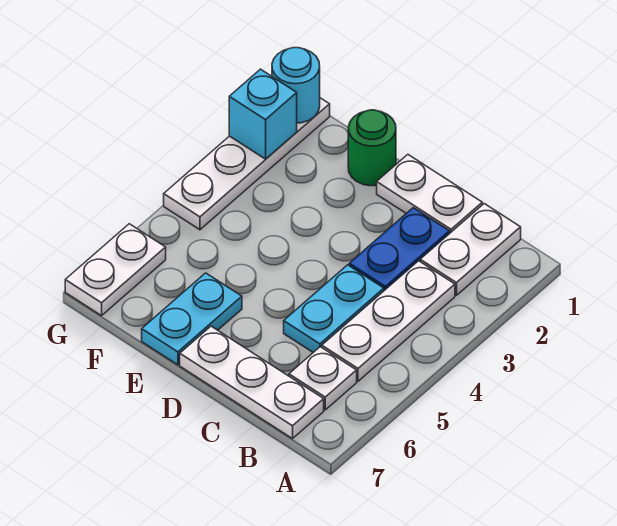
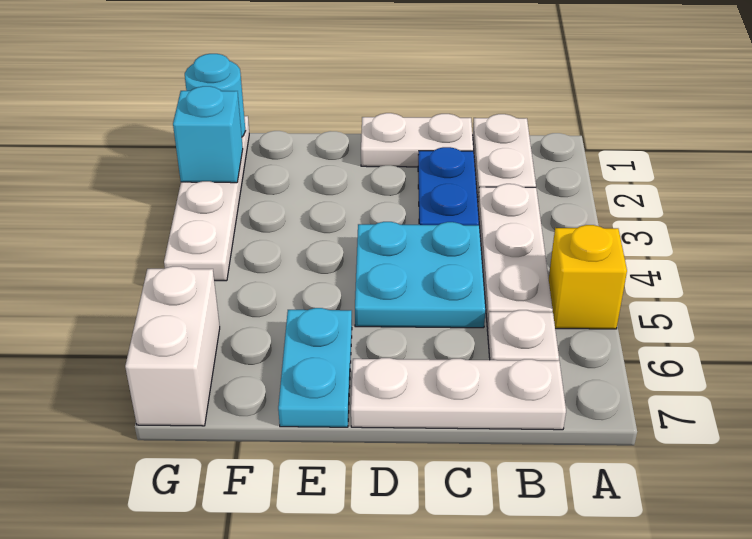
none -> yellow brick A5 level 1
cyan plate C4:C5 level 1 -> cyan plate C4:D5 level 1
green round brick E1 level 1 -> none
white plate G6:G7 level 1 -> white brick G6:G7 level 1

